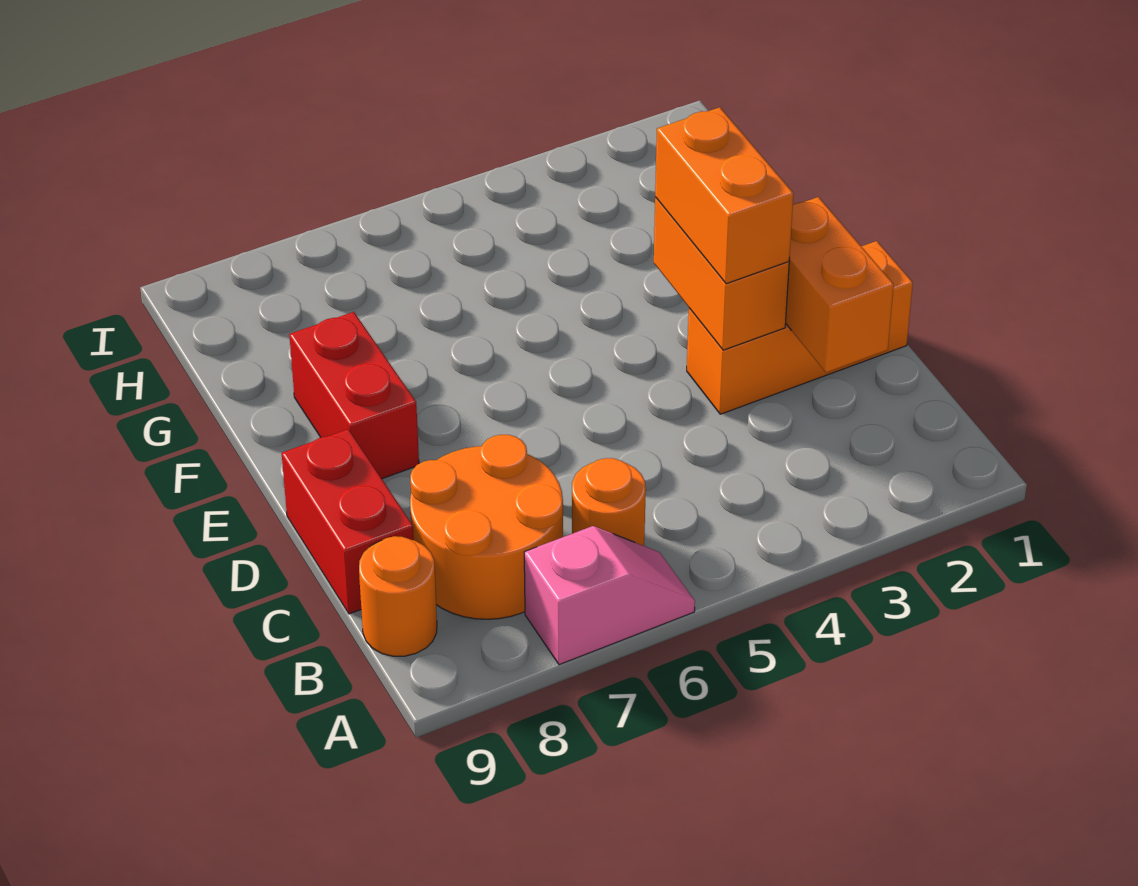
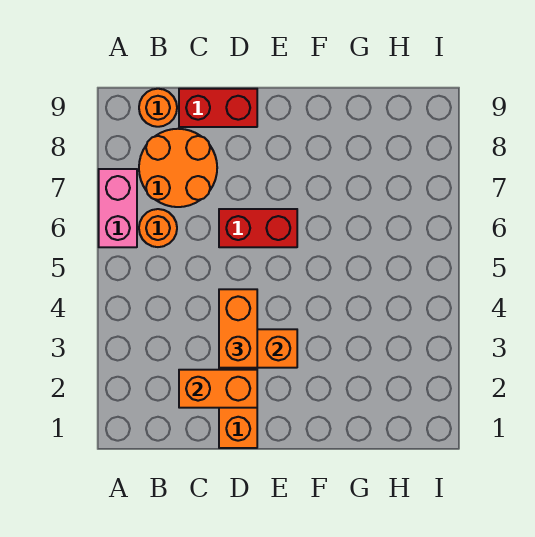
pink slope A6:A7 level 1 top 7 -> pink brick A6:A7 level 1
orange brick D3:E3 level 3 -> orange brick D3:D4 level 3
red brick E8:F8 level 1 -> red brick D6:E6 level 1

